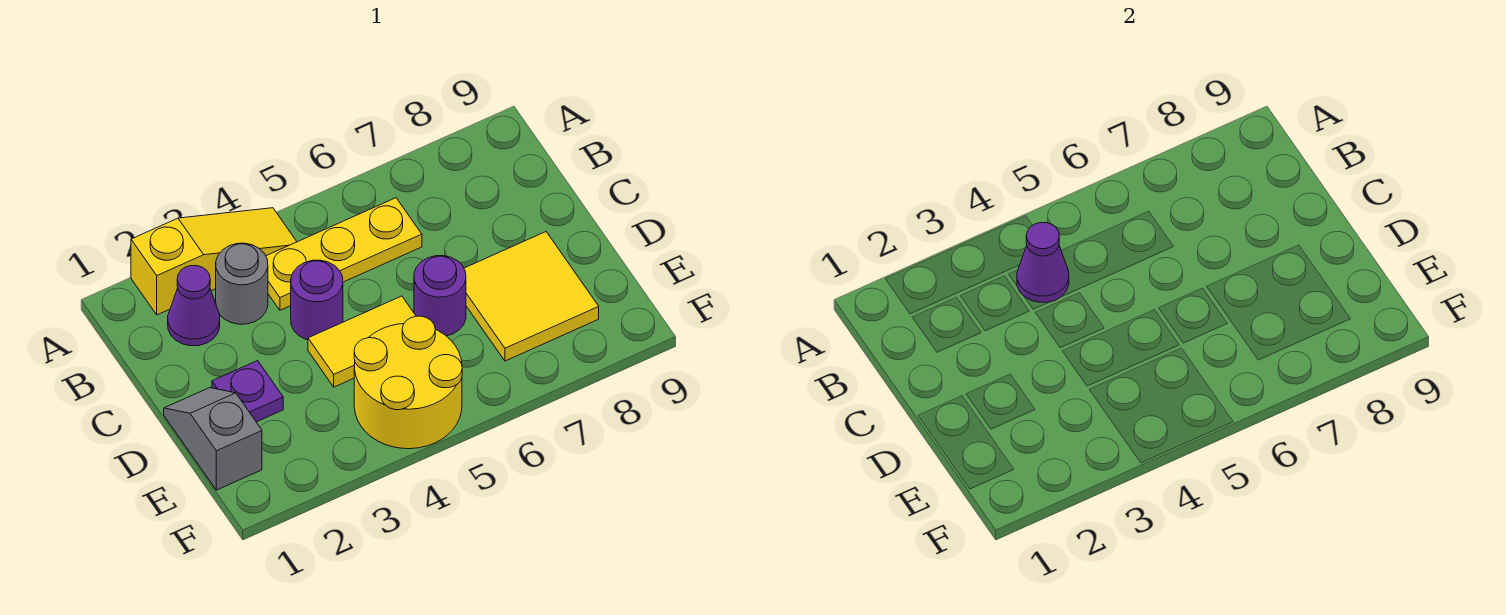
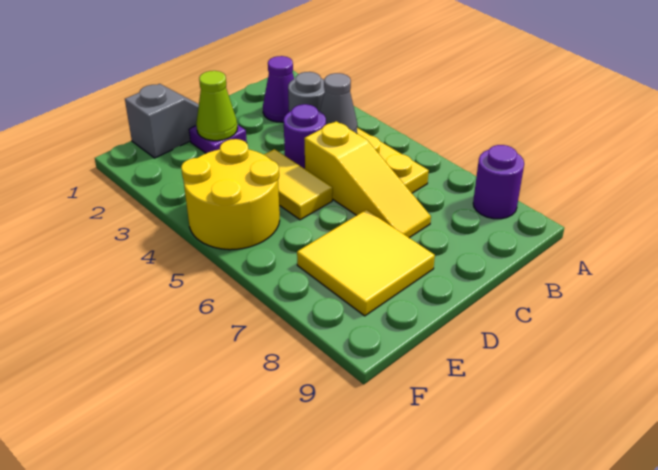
yellow slope A2:A4 level 1 top 2 -> yellow slope C5:C7 level 1 top 5
purple cone B4 level 2 -> grey cone B4 level 2
none -> lime cone D2 level 2
purple round brick D6 level 1 -> purple round brick A8 level 1

